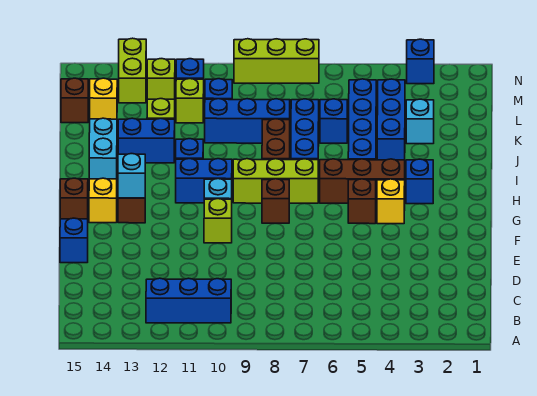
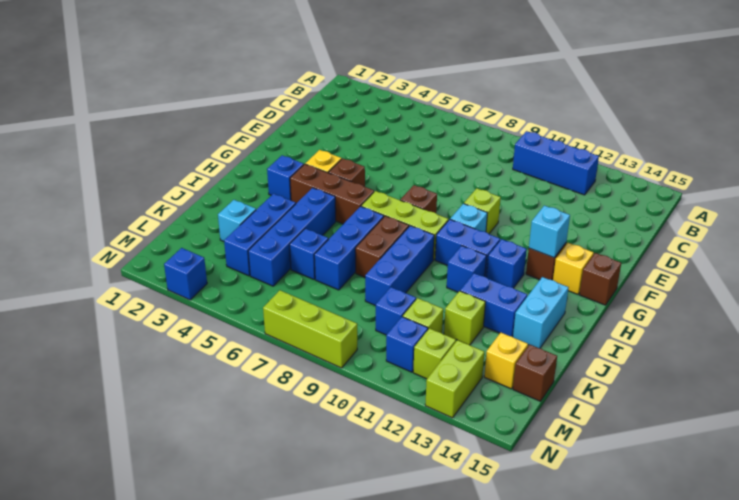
blue brick E15 level 1 -> blue brick H12 level 1
blue brick K8:K10 level 1 -> blue brick I9:K9 level 1

